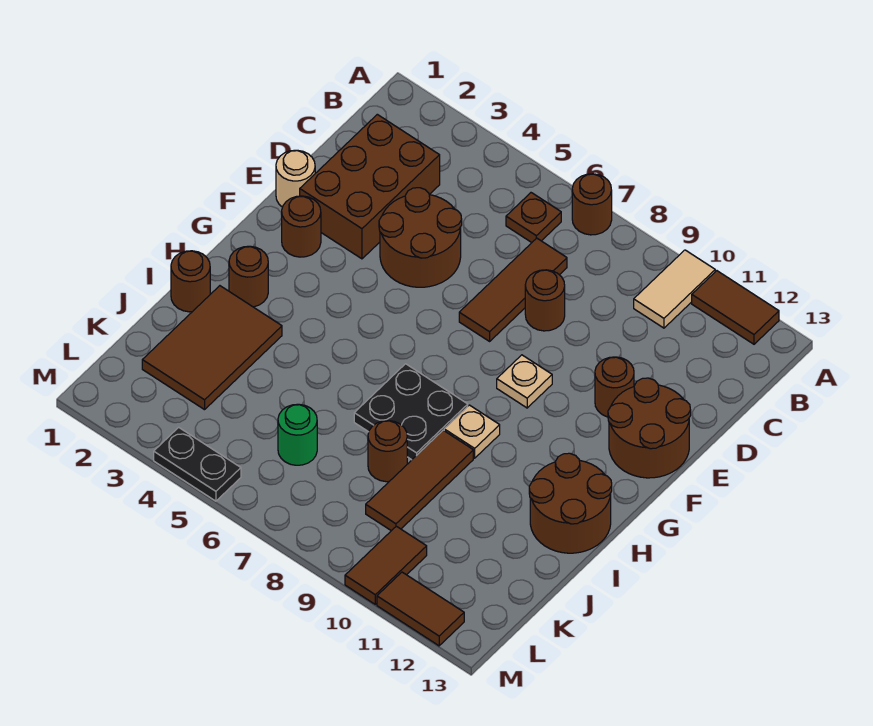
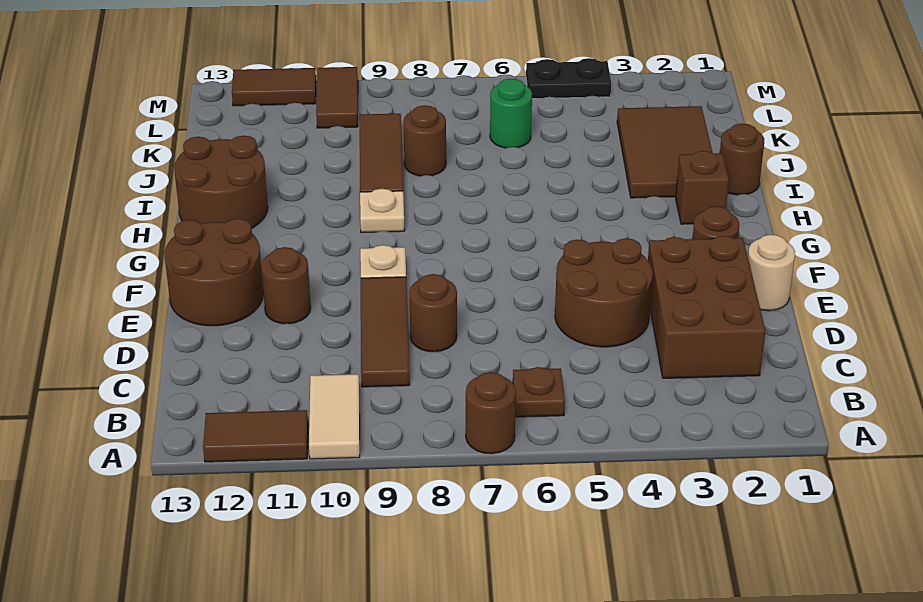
brown tile C7:E7 level 1 -> brown tile C9:E9 level 1
brown round brick H2 level 1 -> brown brick H2 level 1
black plate H7:I8 level 1 -> none

